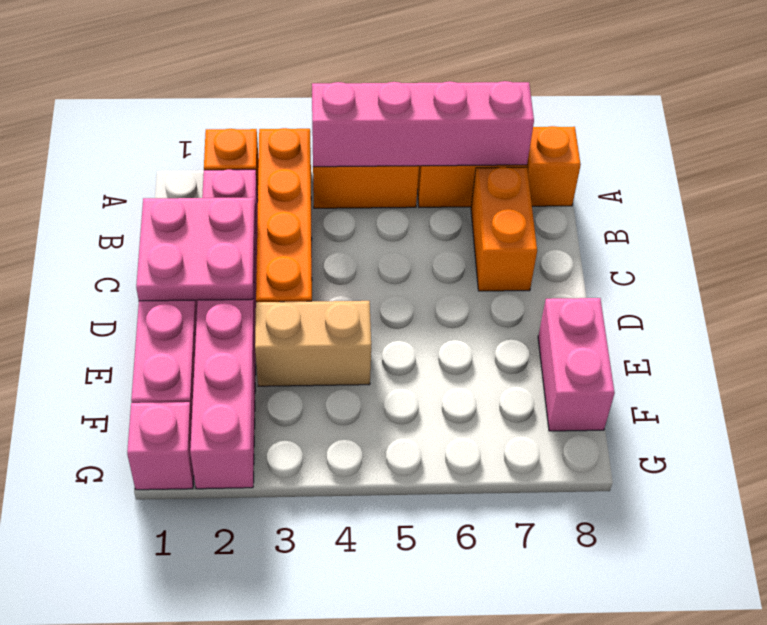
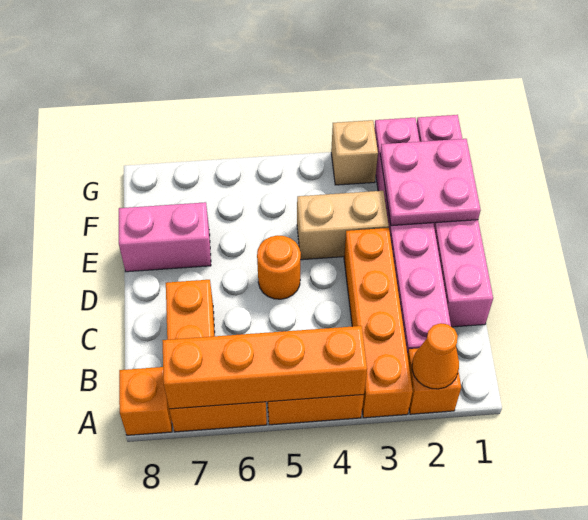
none -> orange cone A2 level 2
pink brick A4:A7 level 2 -> orange brick A4:A7 level 2
pink plate C1:D2 level 2 -> pink plate E1:F2 level 2
none -> orange round brick D5 level 1
pink brick E8:F8 level 1 -> pink brick E7:E8 level 1
none -> tan brick G3 level 1

